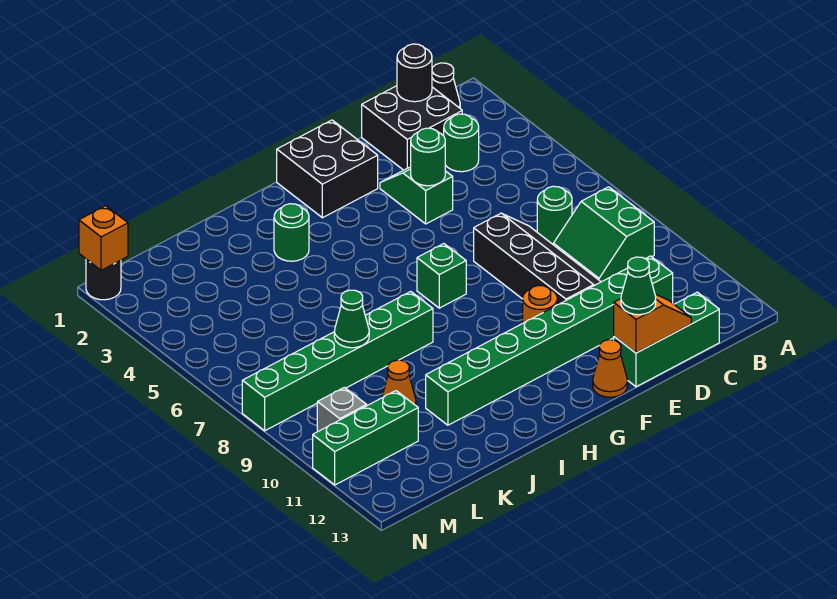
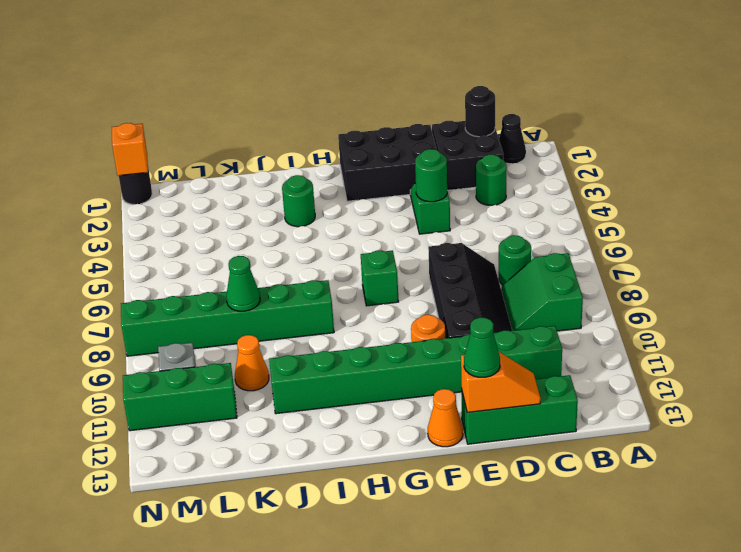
black brick F1:G2 level 1 -> black brick E1:G2 level 1

